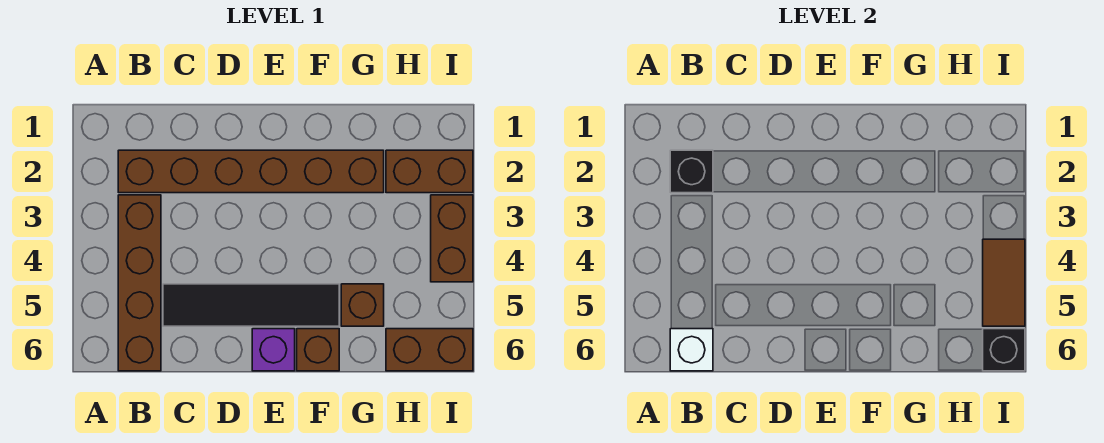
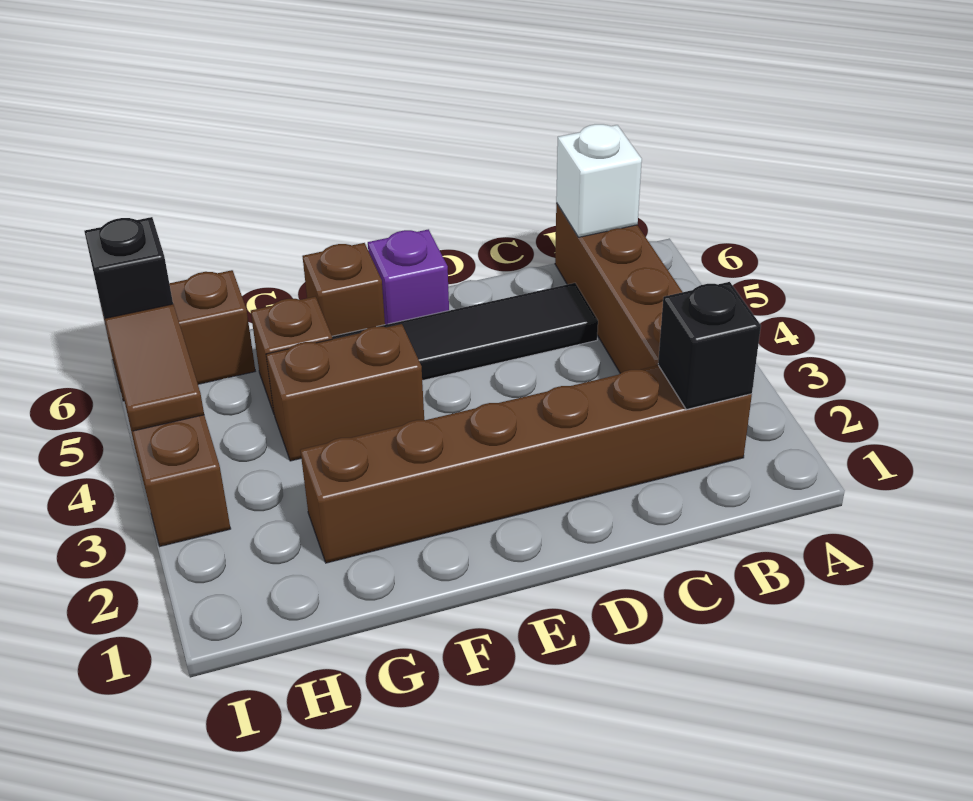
brown brick H2:I2 level 1 -> brown brick F4:G4 level 1

